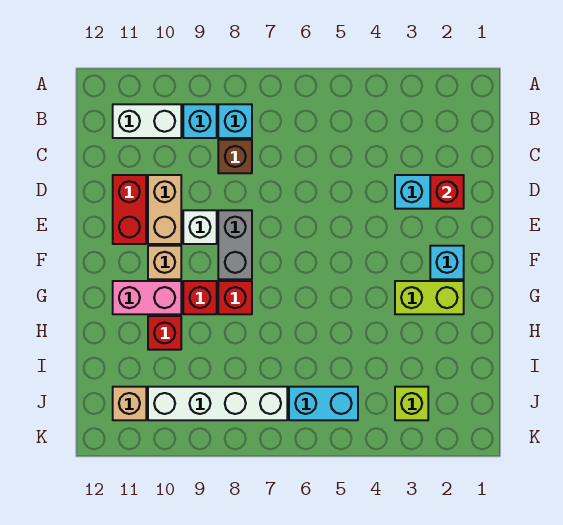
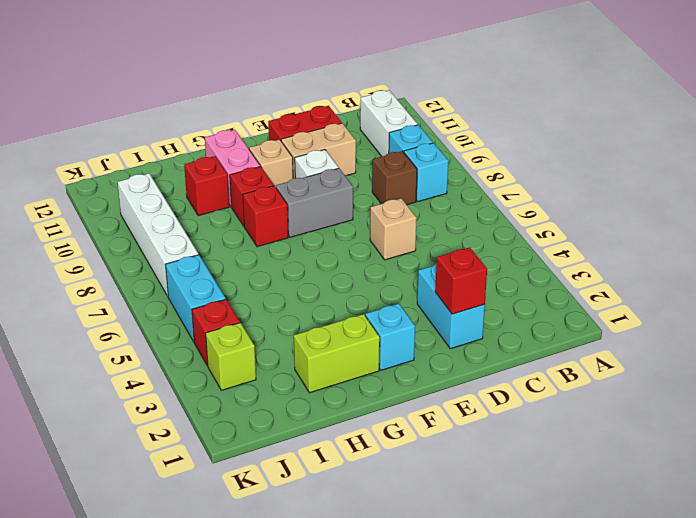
lime brick G2:G3 level 1 -> lime brick G2:H2 level 1
none -> red brick J4 level 1
tan brick J11 level 1 -> tan brick D6 level 1

